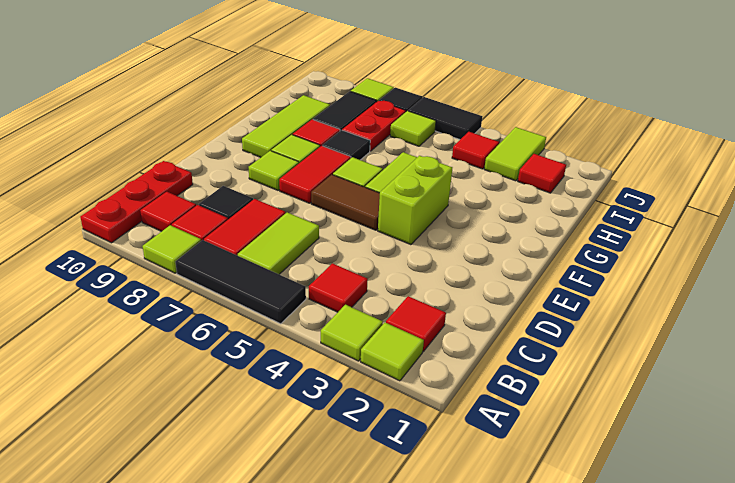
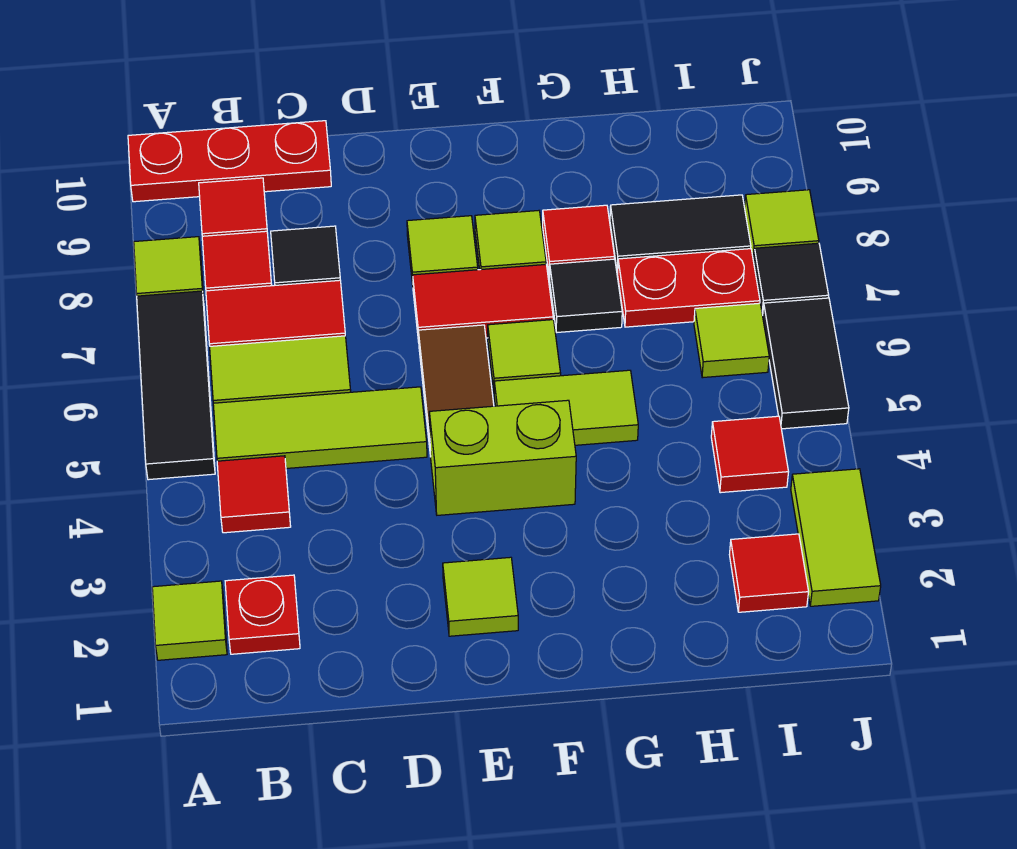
lime tile A3 level 1 -> lime tile E2 level 1
red tile B2 level 1 -> red plate B2 level 1
lime tile F9:H9 level 1 -> lime tile B5:D5 level 1
lime tile I3:J3 level 1 -> lime tile J2:J3 level 1

